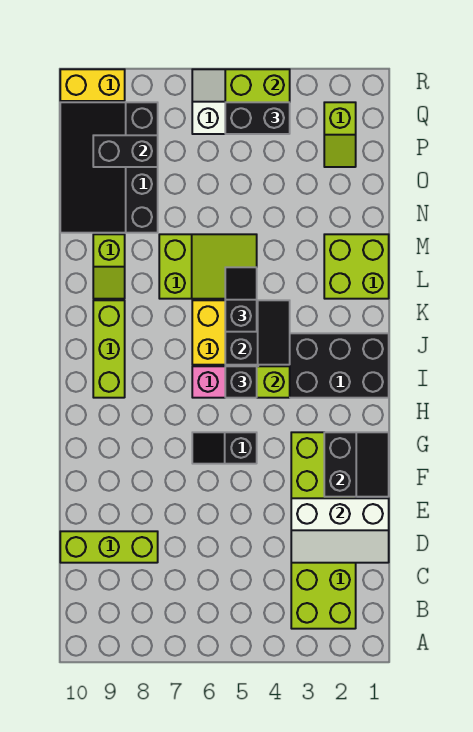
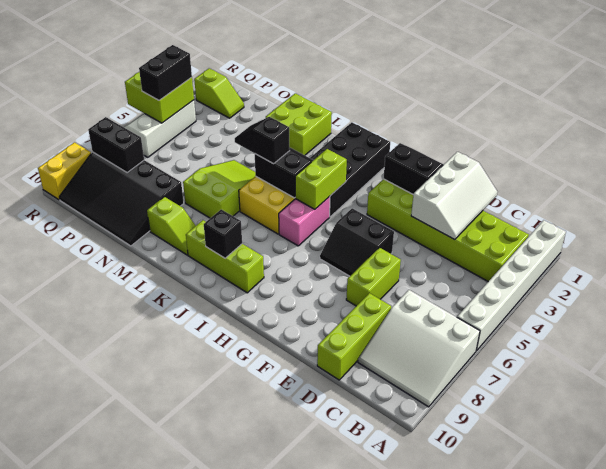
none -> white brick A1:A6 level 1
none -> white slope A7:C9 level 1 top 7
none -> lime brick E6:E7 level 1
black slope G5:G6 level 1 top 5 -> black slope F5:G6 level 1 top 5
black brick I5 level 3 -> black brick J9 level 2
black brick P8:P9 level 2 -> black brick P8:Q8 level 2

